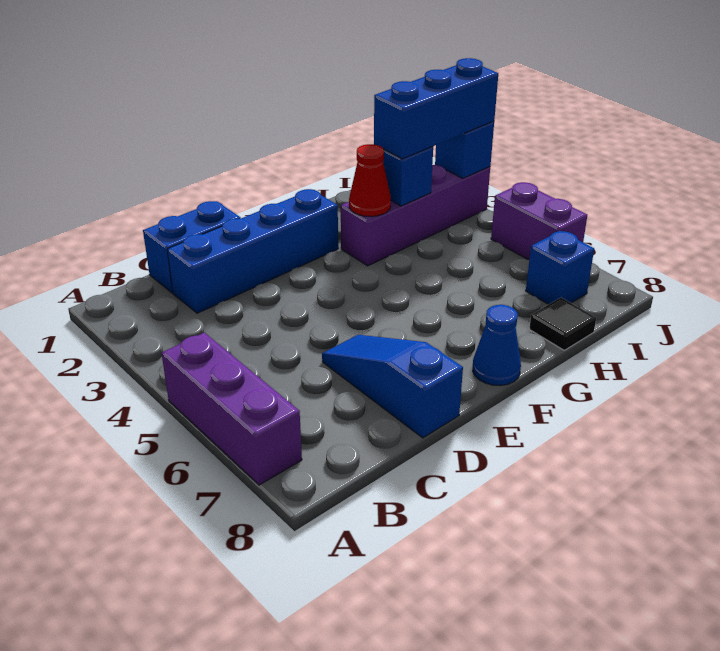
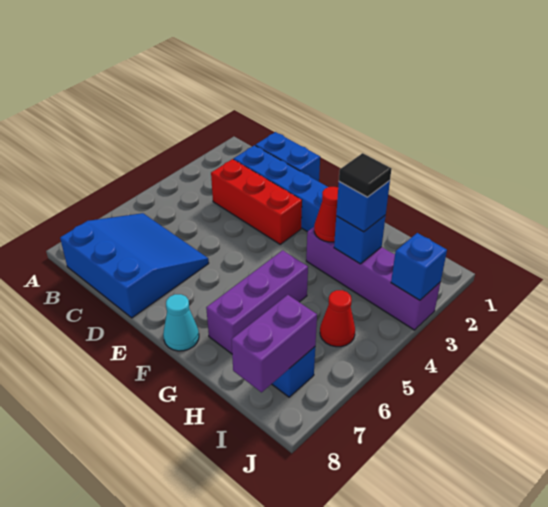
purple brick A5:A7 level 1 -> purple brick G5:G7 level 1
none -> red brick C3:E3 level 1
blue slope D6:D8 level 1 top 8 -> blue slope B6:D8 level 1 top 8
blue cone F8 level 1 -> cyan cone F8 level 1
blue brick H3:J3 level 3 -> blue brick H3 level 3
black tile H8 level 1 -> black tile H3 level 4
none -> red cone I5 level 1
purple brick J5:J6 level 1 -> purple brick I7:I8 level 2

